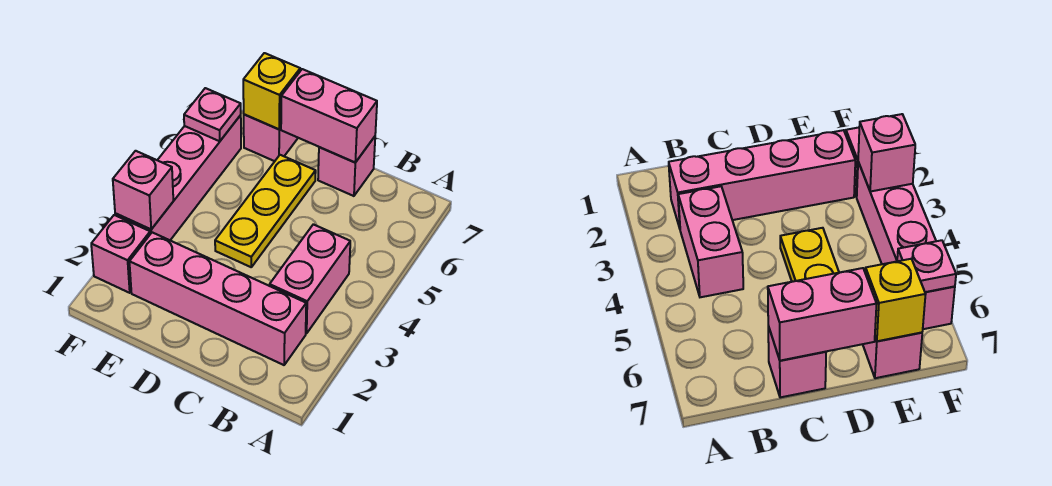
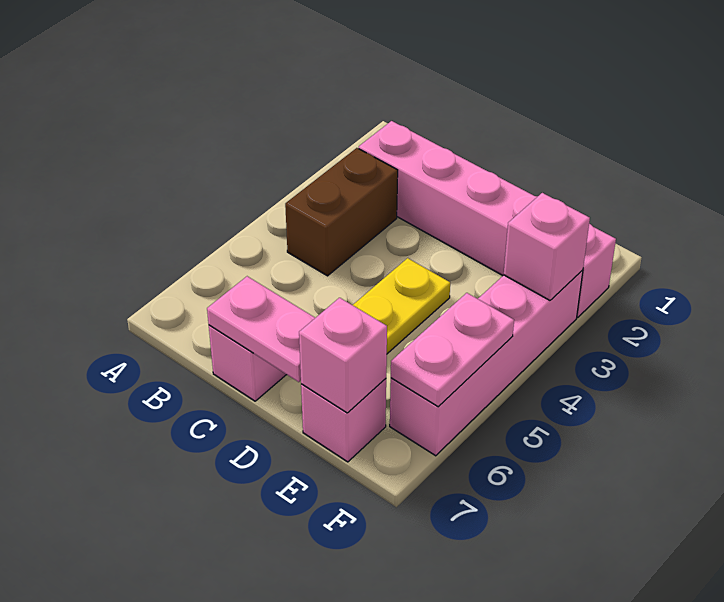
pink brick B3:B4 level 1 -> brown brick B3:B4 level 1
pink brick C7:D7 level 2 -> pink plate C7:D7 level 2
yellow brick E7 level 2 -> pink brick E7 level 2
pink plate F6 level 2 -> pink plate F5:F6 level 2

